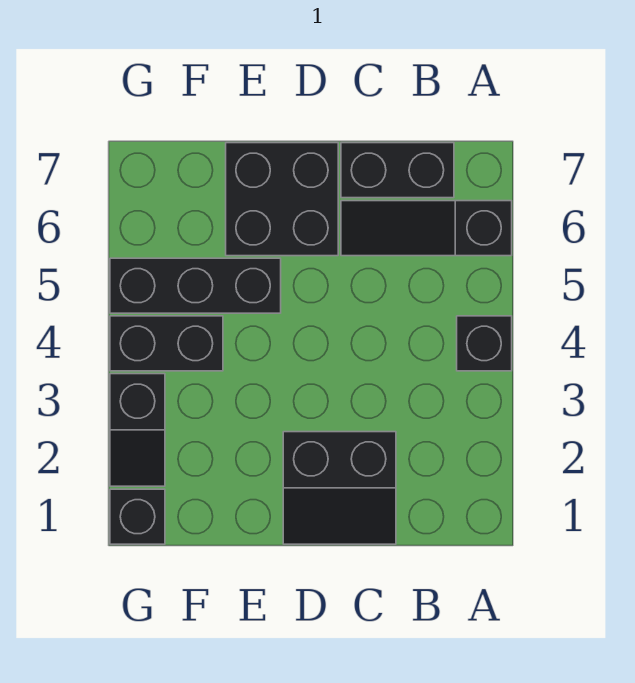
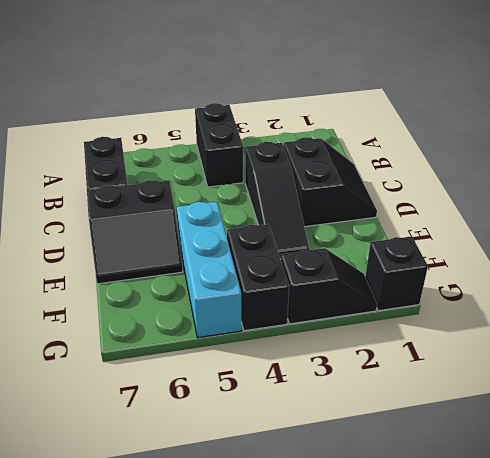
black brick A4 level 1 -> black brick A4:B4 level 1
black slope A6:C6 level 1 top A -> black slope C3:E3 level 1 top C
black brick D6:E7 level 1 -> black slope D6:E7 level 1 top D
black brick E5:G5 level 1 -> cyan brick E5:G5 level 1

